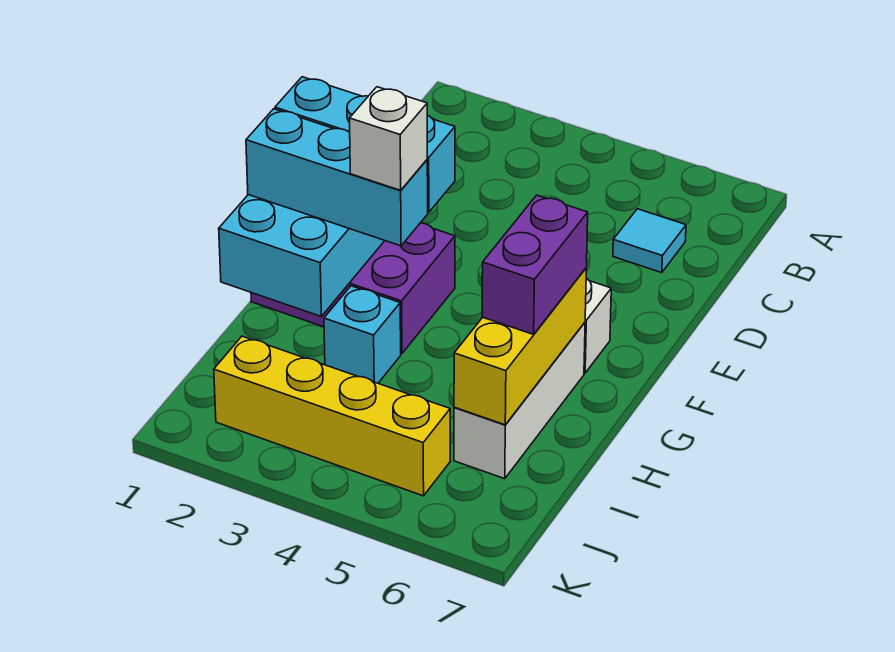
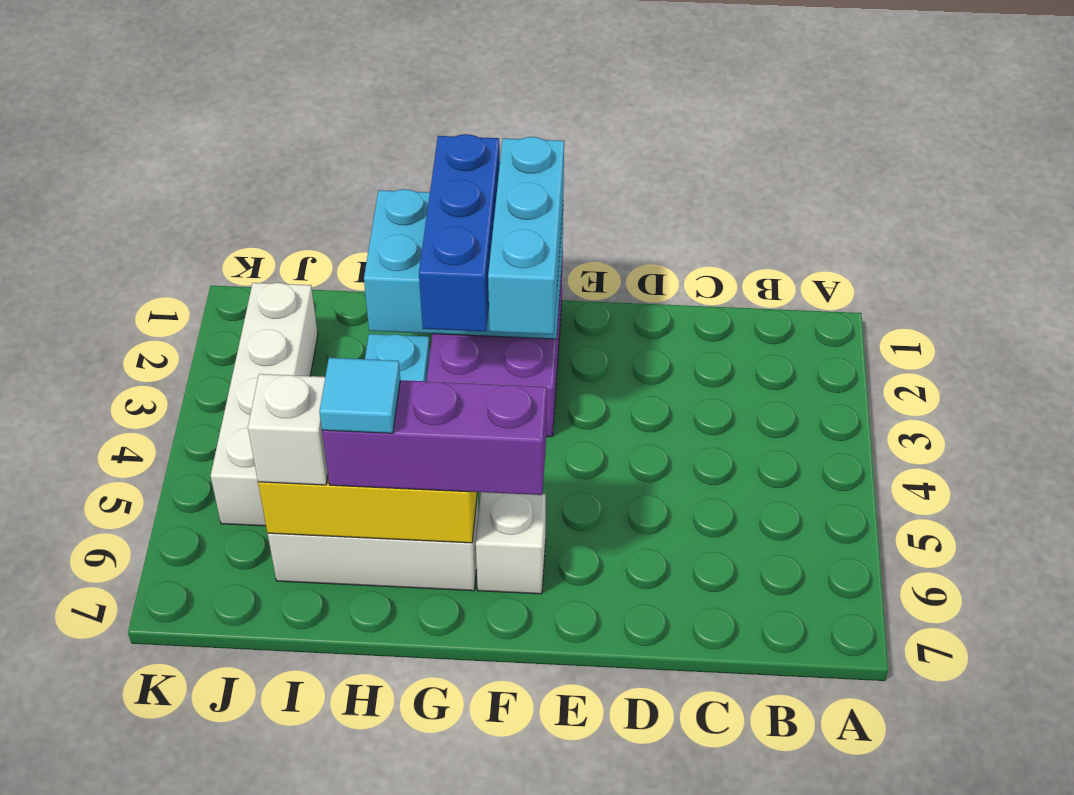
cyan tile C6 level 1 -> cyan tile H6 level 4
cyan brick G1:G3 level 3 -> blue brick G1:G3 level 3
white brick G3 level 4 -> white brick I6 level 3
purple brick G6:H6 level 3 -> purple brick F6:H6 level 3
yellow brick J2:J5 level 1 -> white brick J2:J5 level 1

